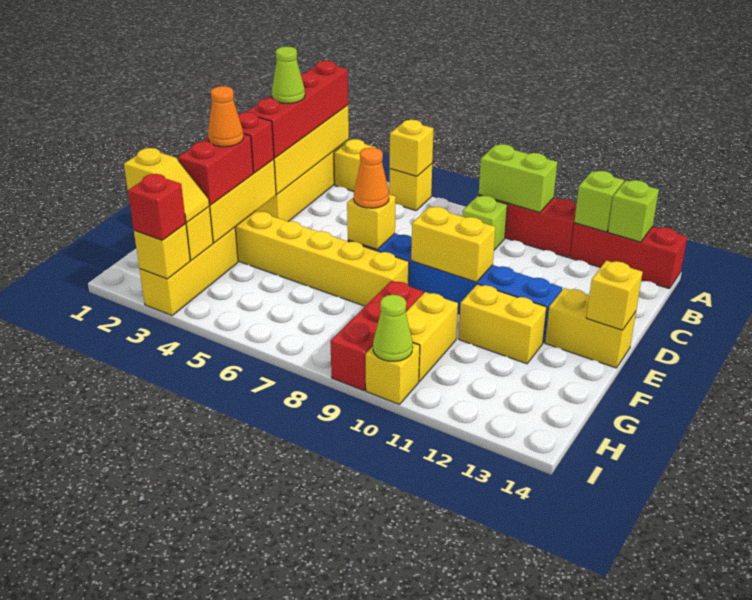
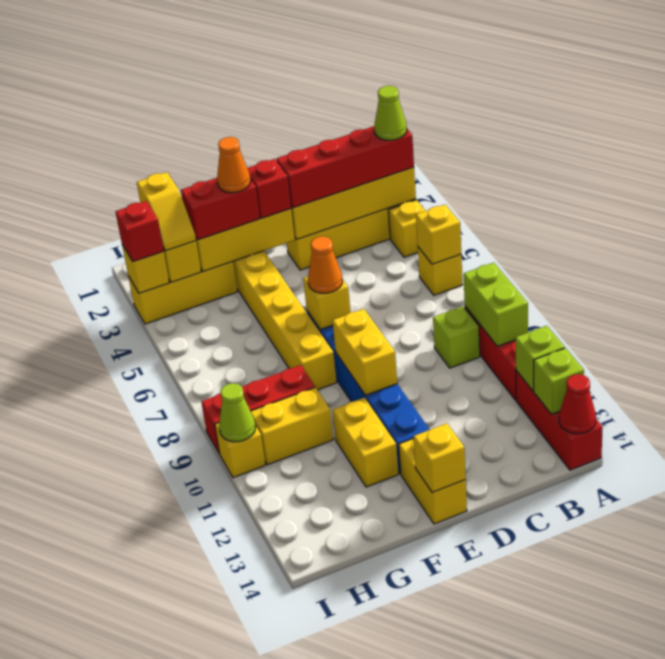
none -> red cone A14 level 2
lime cone C3 level 4 -> lime cone A3 level 4

